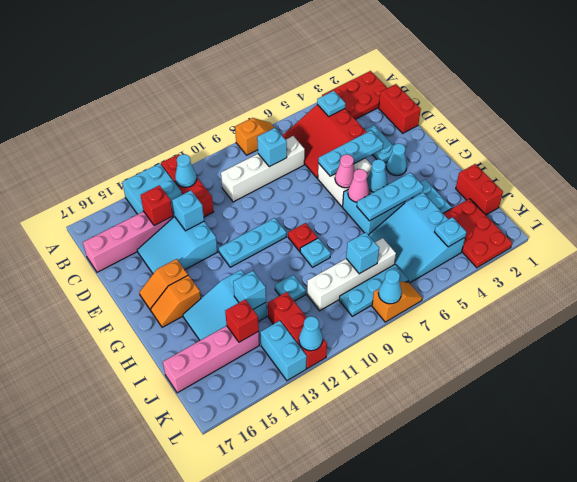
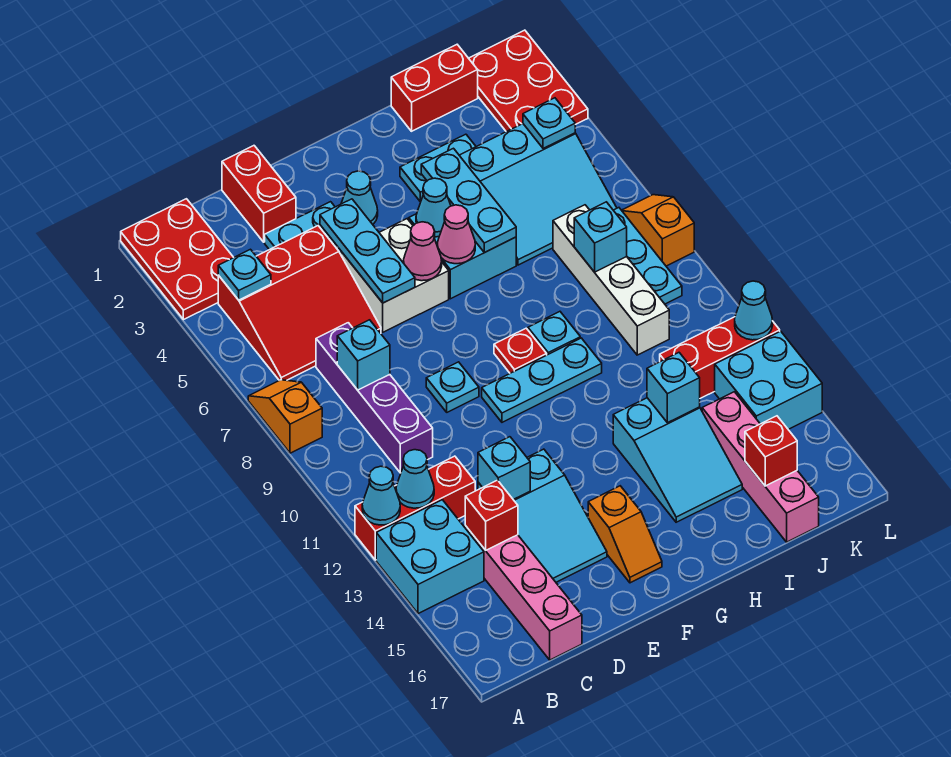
red brick C1:D1 level 1 -> red brick D1:D2 level 1
white brick C7:C10 level 1 -> purple brick C7:C10 level 1
cyan plate F10:F12 level 1 -> cyan plate F10:H10 level 1
orange slope G15:G16 level 1 top 15 -> none
cyan plate I11 level 1 -> cyan plate E9 level 1
red plate J2:L3 level 1 -> red plate K1:L3 level 1
red brick J14 level 2 -> red brick J16 level 2
cyan brick K13:L13 level 1 -> cyan brick K13:L14 level 1
cyan cone L8 level 2 -> cyan cone A12 level 2

